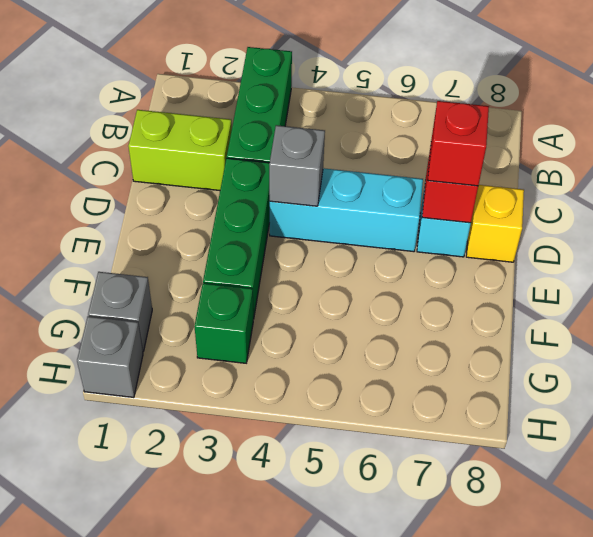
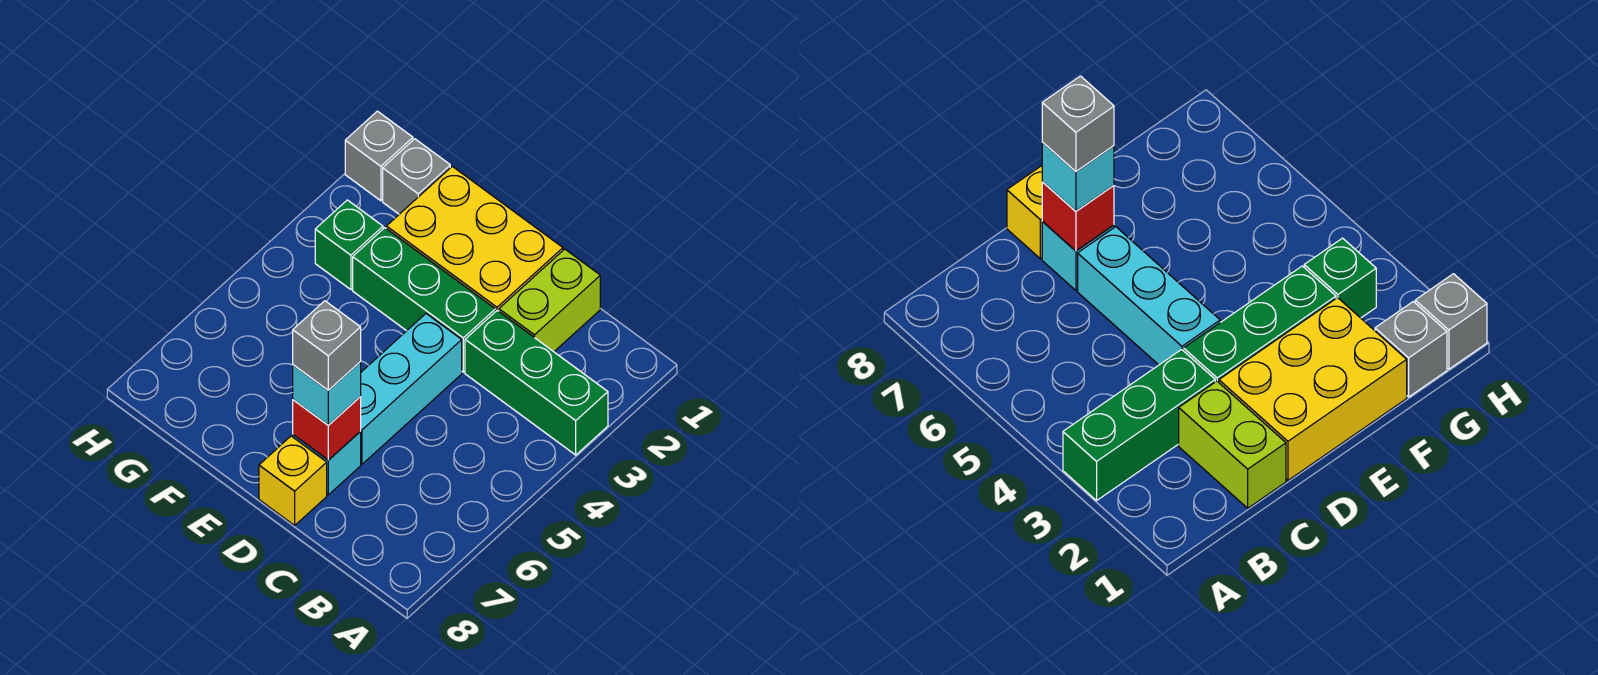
none -> yellow brick D1:F2 level 1
grey brick D4 level 2 -> grey brick D7 level 4
red brick D7 level 3 -> cyan brick D7 level 3

